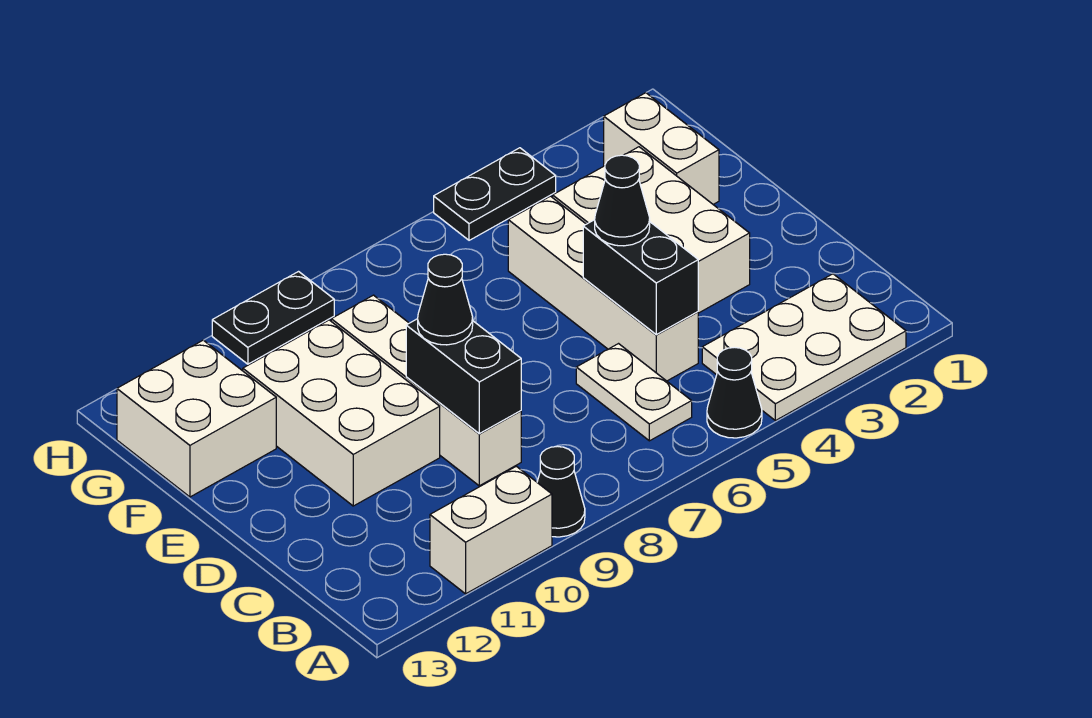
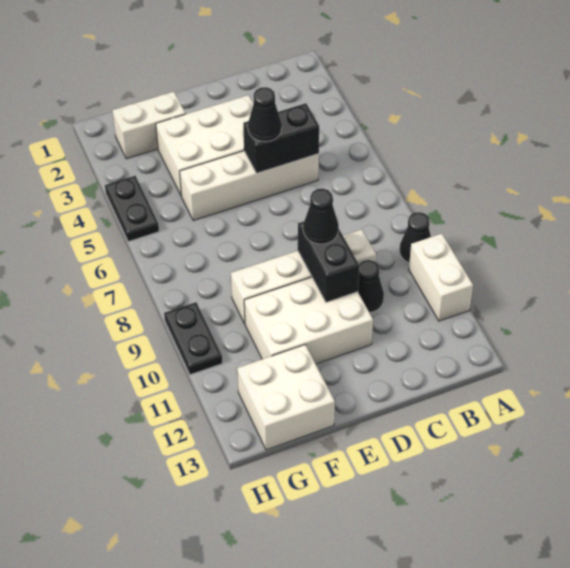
white plate A2:B4 level 1 -> none
black cone A5 level 1 -> black cone C10 level 1
white plate B6:C6 level 1 -> none
black brick C9:D9 level 2 -> black brick D9:D10 level 2

